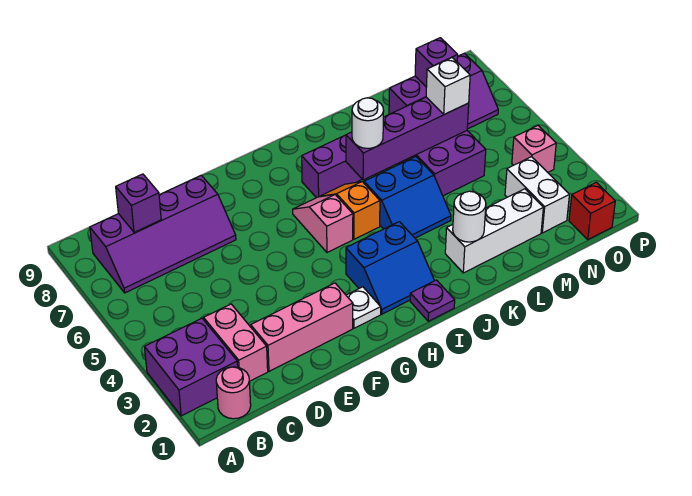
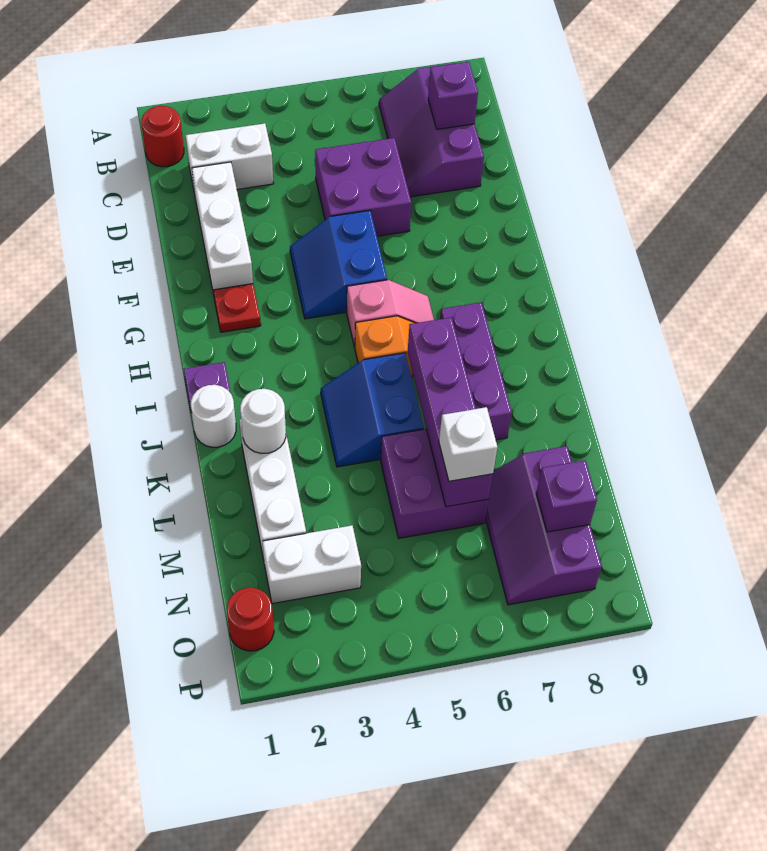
purple brick A2:B3 level 1 -> purple brick D5:E6 level 1
pink round brick B1 level 1 -> red round brick B1 level 1
purple slope B7:E8 level 1 top 8 -> purple slope B7:D8 level 1 top 8
pink brick C2:C3 level 1 -> white brick C2:C3 level 1
pink brick D2:F2 level 1 -> white brick D2:F2 level 1
white plate G2 level 1 -> red plate G2 level 1
blue slope H2:I3 level 1 top 3 -> blue slope F4:G5 level 1 top 5
white round brick J6 level 3 -> white round brick J1 level 1
red brick O1 level 1 -> red round brick O1 level 1
pink brick O4 level 1 -> none

